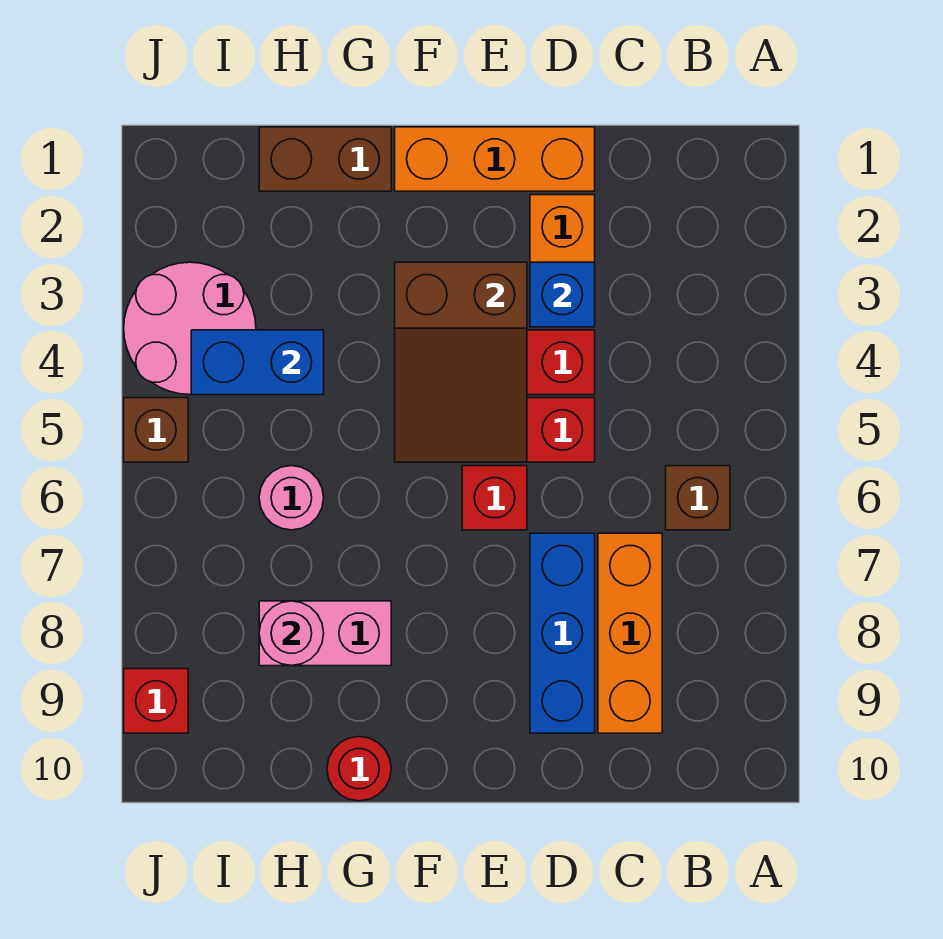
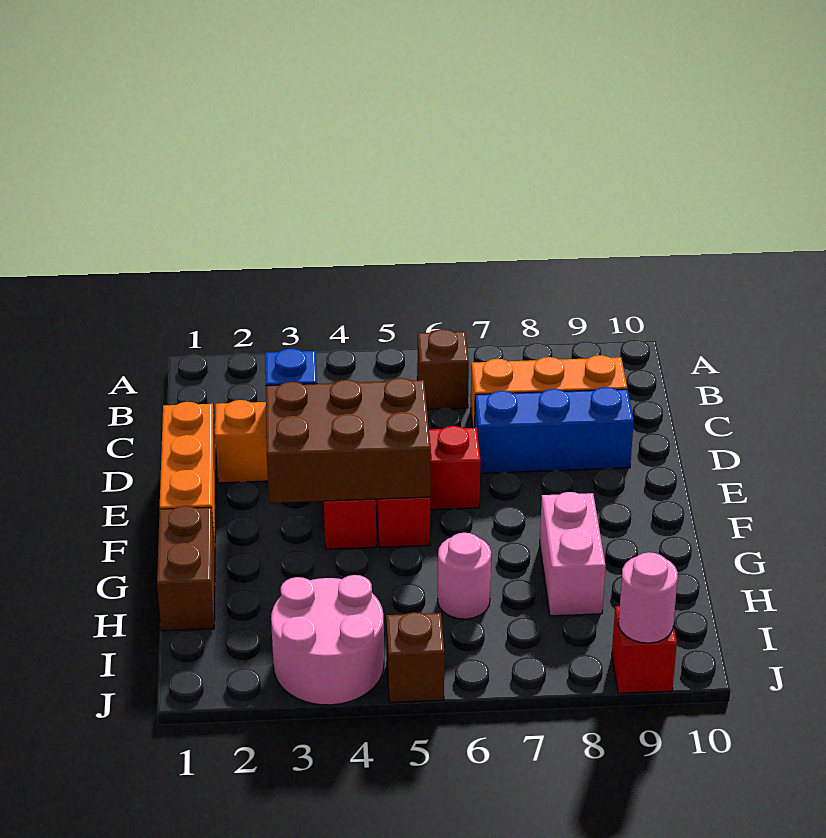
brown slope E3:F5 level 2 top 3 -> brown brick E3:F5 level 2
red round brick G10 level 1 -> none
blue brick H4:I4 level 2 -> none
pink round brick H8 level 2 -> pink round brick J9 level 2

